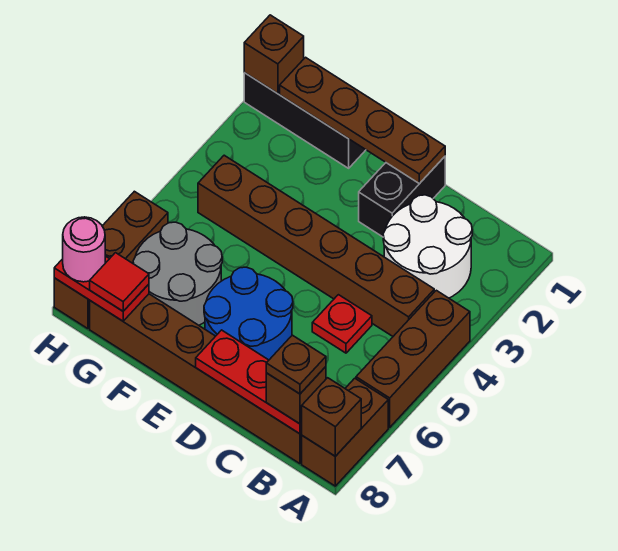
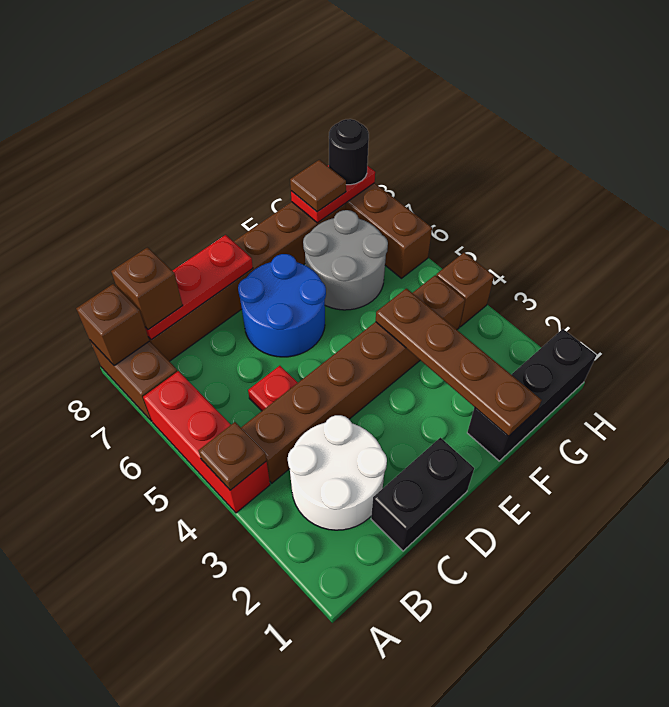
brown brick A4:A6 level 1 -> red brick A4:A6 level 1
brown plate B8 level 4 -> brown plate A4 level 2
black brick D1:D2 level 1 -> black brick C1:D1 level 1
brown plate D1:G1 level 2 -> brown plate F1:F4 level 2
red tile G8 level 3 -> brown tile G8 level 3
brown brick H1 level 2 -> brown brick H4 level 1
pink round brick H8 level 3 -> black round brick H8 level 3

